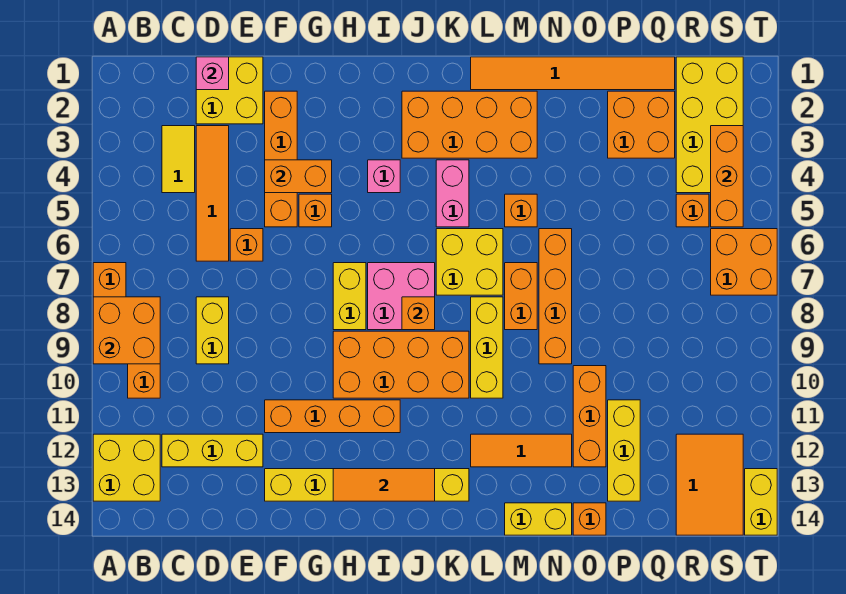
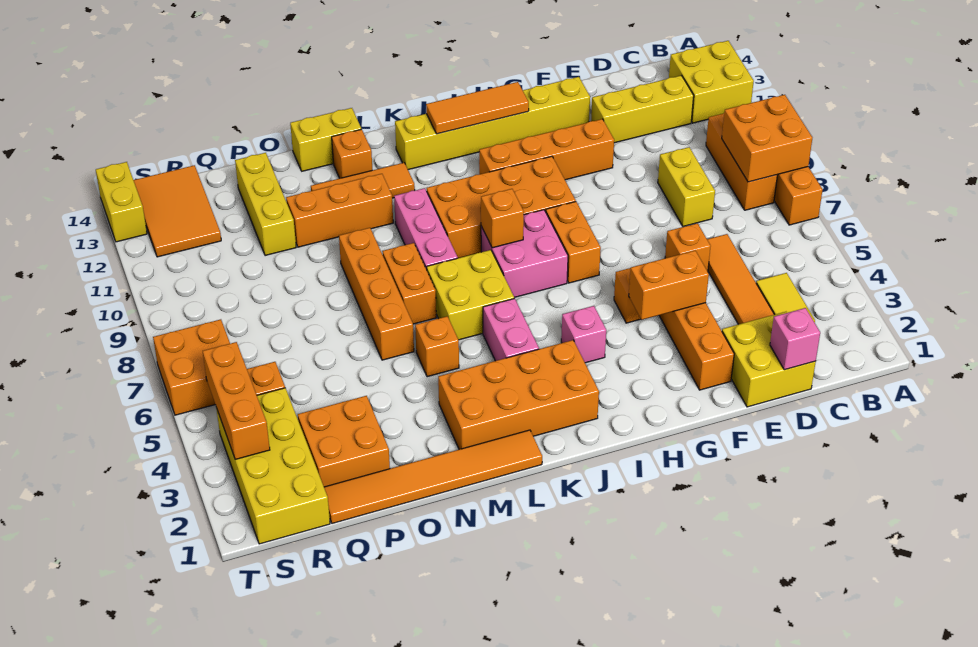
yellow brick H7:H8 level 1 -> orange brick H7:H8 level 1
yellow brick L8:L10 level 1 -> pink brick L8:L10 level 1
orange brick O10:O12 level 1 -> orange brick M11:O11 level 1
orange brick O14 level 1 -> orange brick M13 level 1

